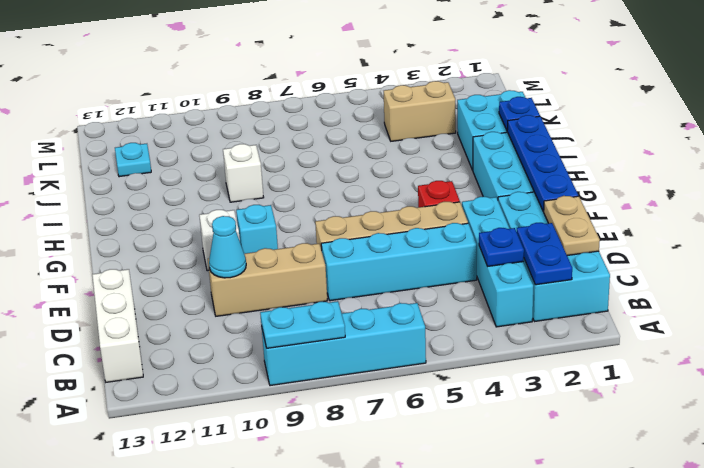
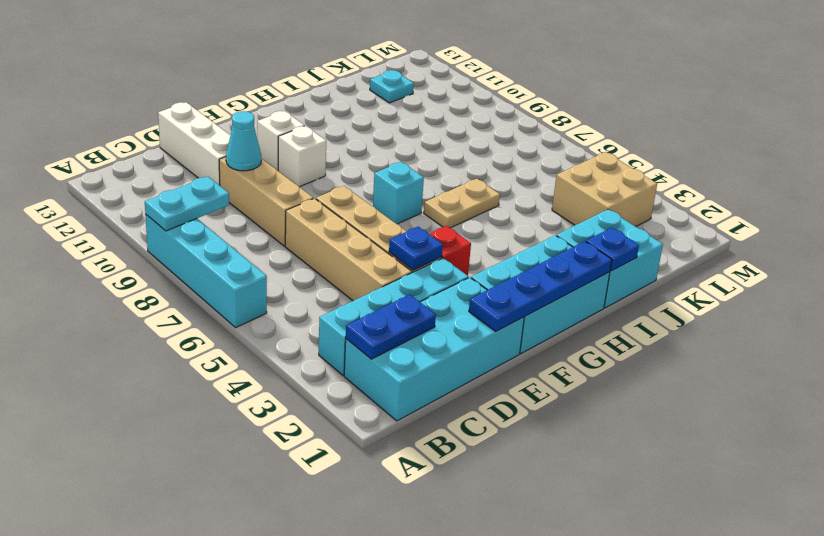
cyan plate A8:A9 level 2 -> cyan plate A9:B9 level 2
white brick B13:D13 level 1 -> white brick D11:D13 level 1
tan plate C1:D1 level 2 -> tan plate H6:I6 level 1
blue plate C3 level 2 -> blue plate E4 level 2
cyan brick D4:D7 level 1 -> tan brick D4:D7 level 1
cyan brick F9 level 1 -> cyan brick G7 level 1
white brick I9 level 1 -> white brick F11 level 1
tan brick K3:K4 level 1 -> tan brick K3:L4 level 1

